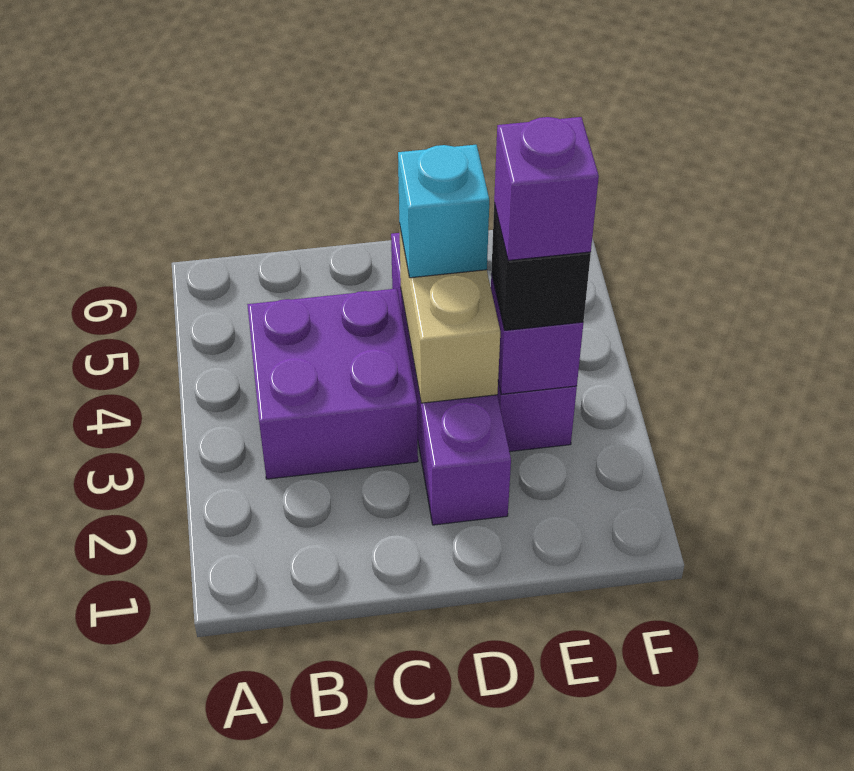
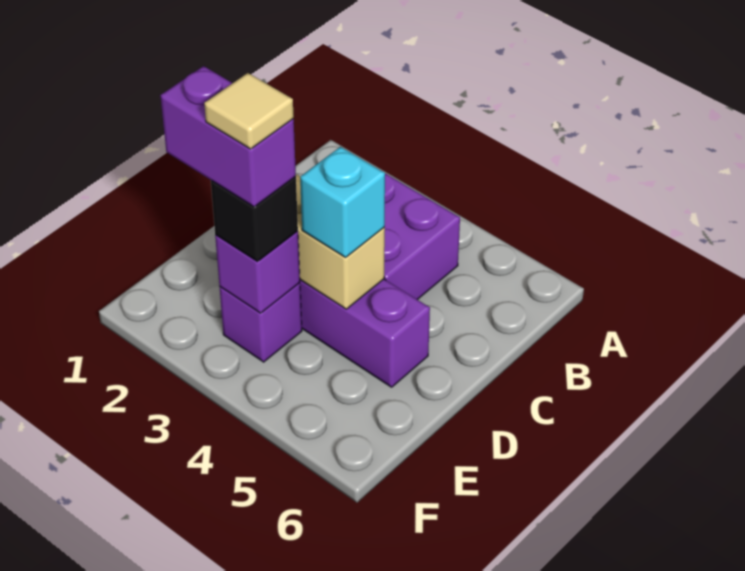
purple brick E3 level 4 -> purple brick E2:E3 level 4
none -> tan tile E3 level 5

